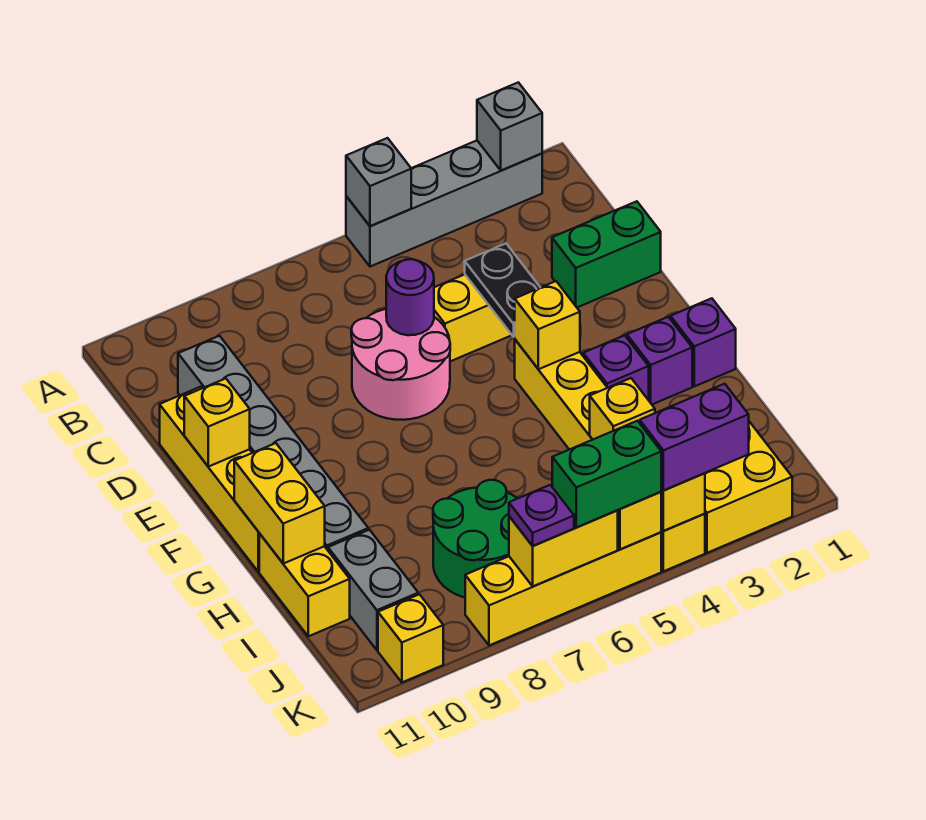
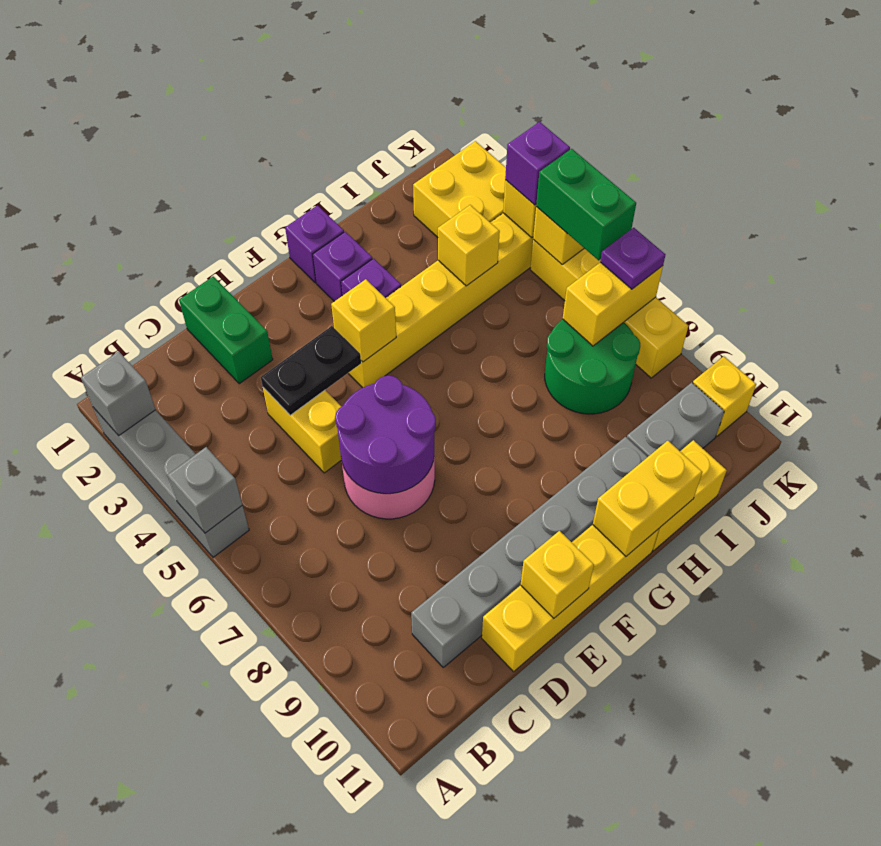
purple round brick D6 level 2 -> purple round brick D6:E7 level 2
purple brick K3:K4 level 3 -> purple brick K4 level 3
yellow brick K6:K7 level 2 -> yellow brick J7:K7 level 2

